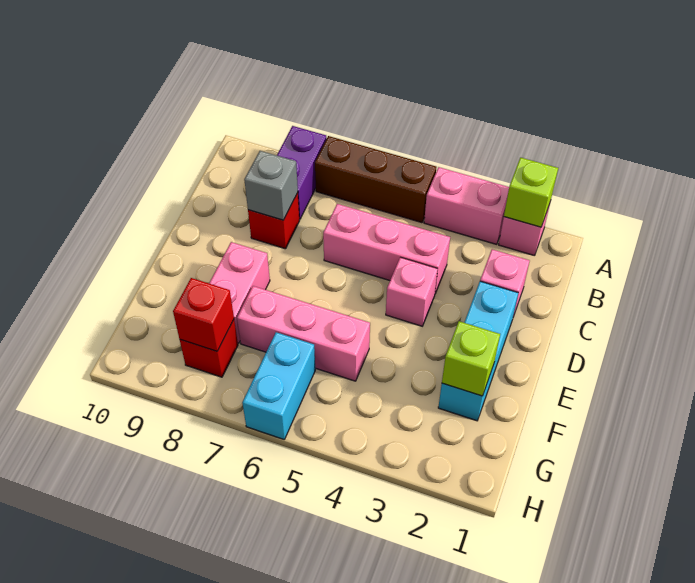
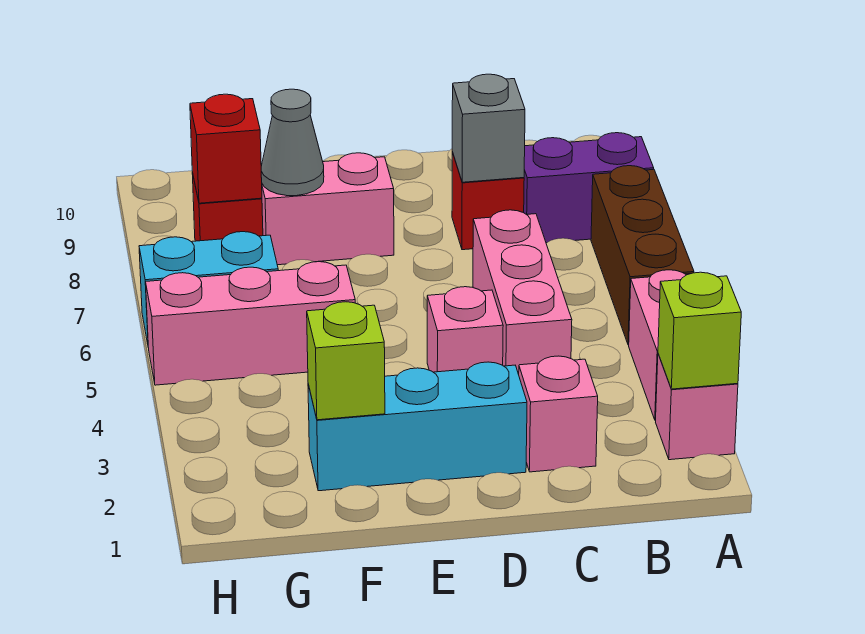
pink brick F5:F7 level 1 -> pink brick F5:H5 level 1
none -> grey cone F8 level 2

